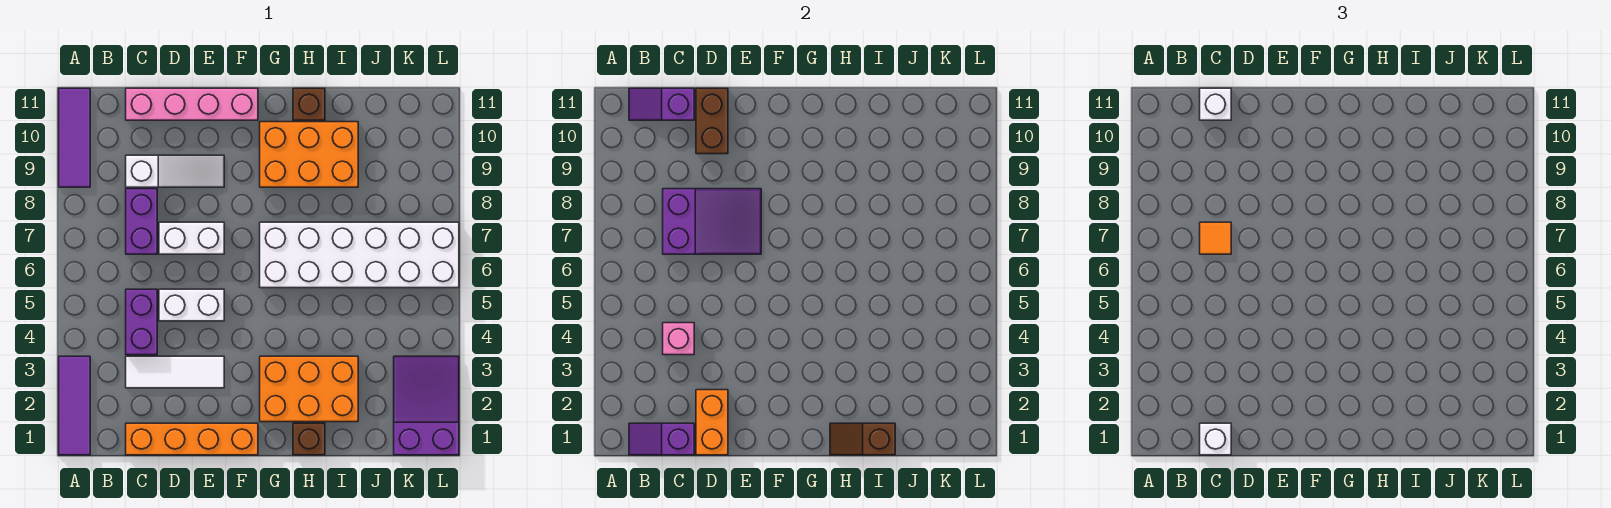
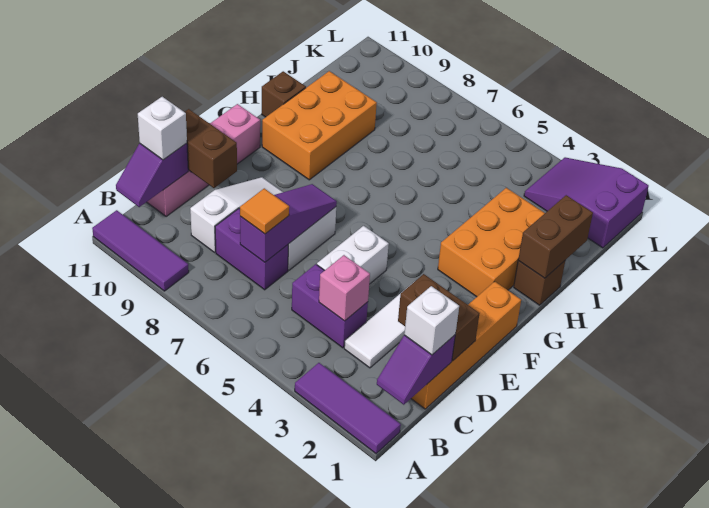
purple slope C7:E8 level 2 top C -> purple slope C7:E7 level 2 top C
orange brick D1:D2 level 2 -> brown brick D1:D2 level 2
white brick G6:L7 level 1 -> none
brown slope H1:I1 level 2 top I -> brown brick H1:I1 level 2

